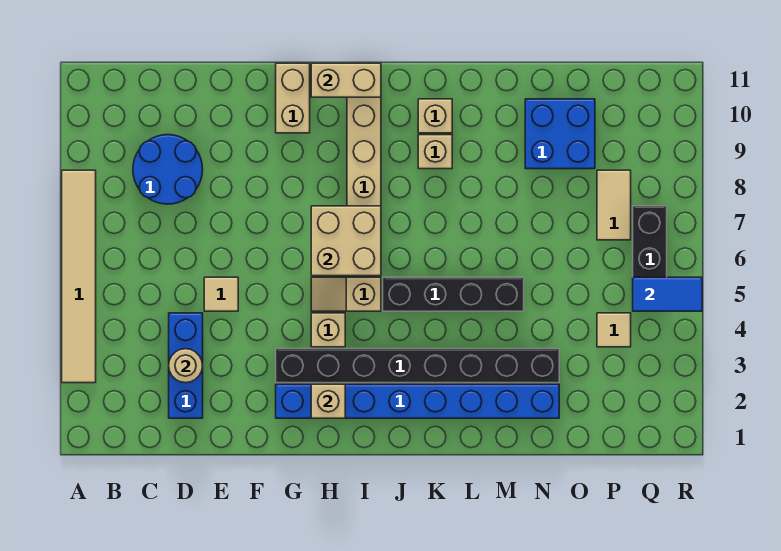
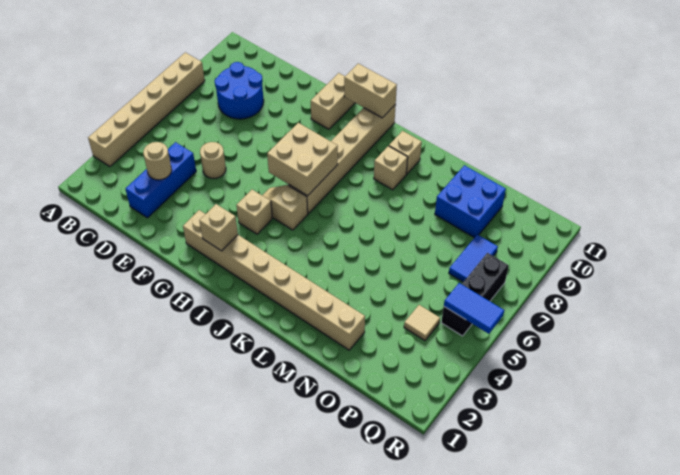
tan tile A3:A8 level 1 -> tan brick A3:A8 level 1
tan tile E5 level 1 -> tan round brick E5 level 1
blue brick G2:N2 level 1 -> tan brick G2:N2 level 1
black brick G3:N3 level 1 -> none
black brick J5:M5 level 1 -> none
tan tile P7:P8 level 1 -> blue tile P7:P8 level 1

